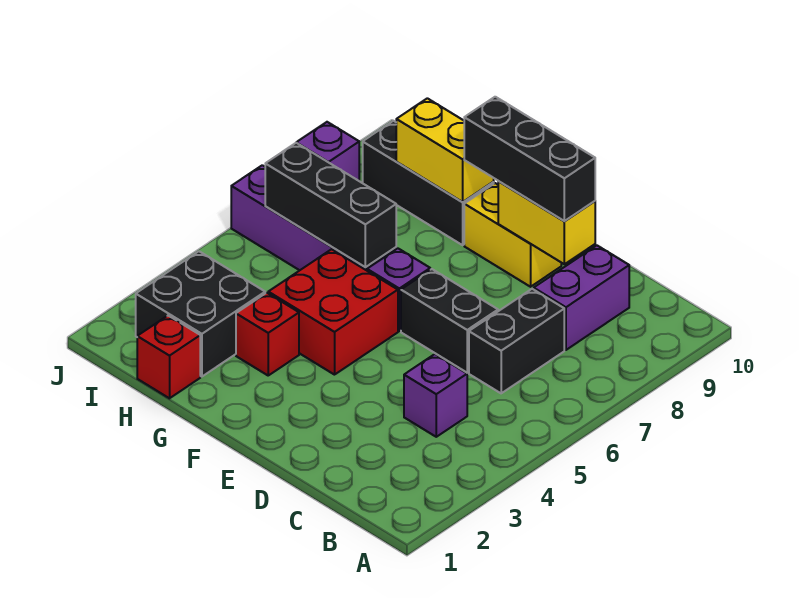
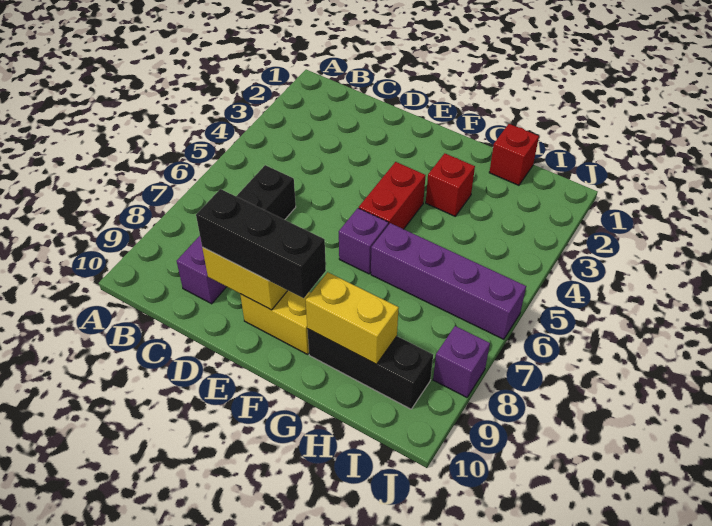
purple brick C4 level 1 -> none
black brick D6:E6 level 1 -> none
red brick F4:G5 level 1 -> red brick F4:F5 level 1
black brick G6:I6 level 2 -> none
black brick H2:I3 level 1 -> none

